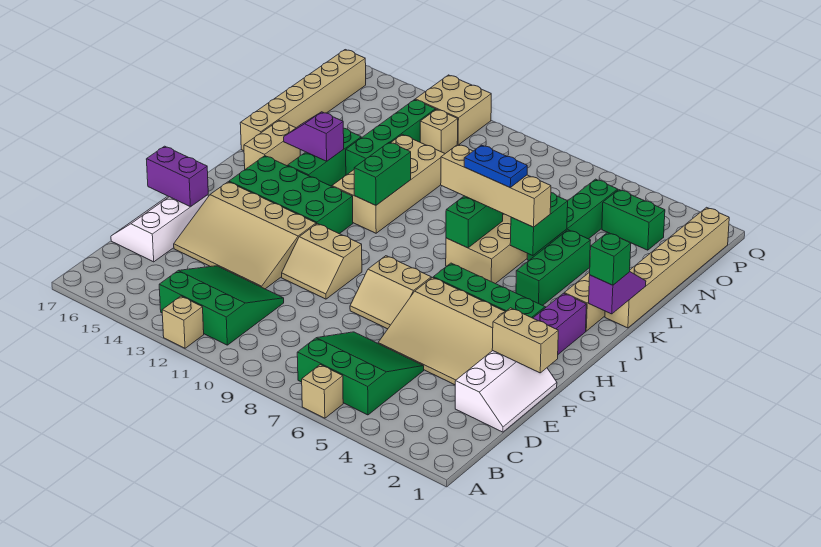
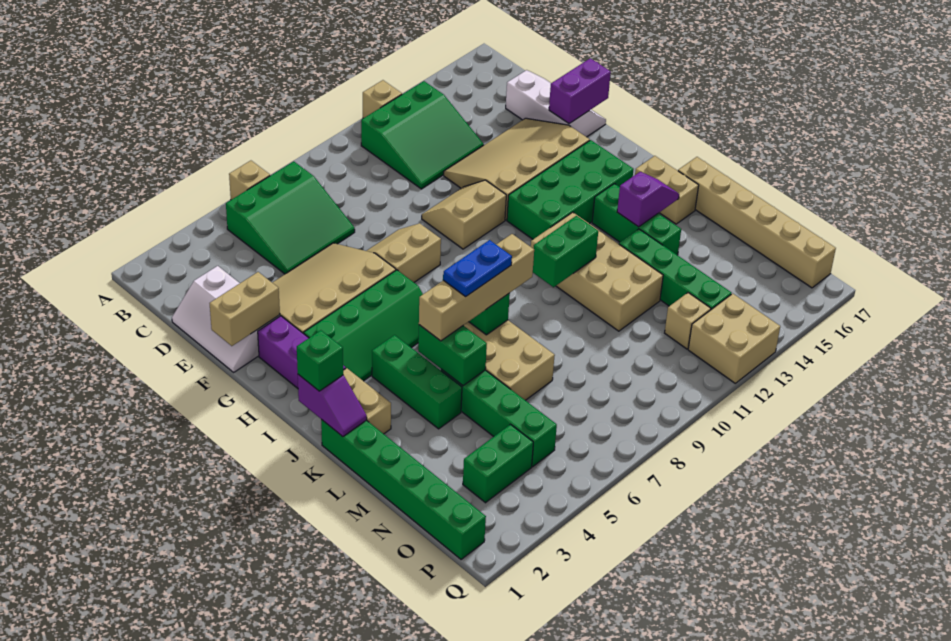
green brick J11:K11 level 2 -> green brick K10:K11 level 2
tan brick K1:P1 level 1 -> green brick K1:P1 level 1

